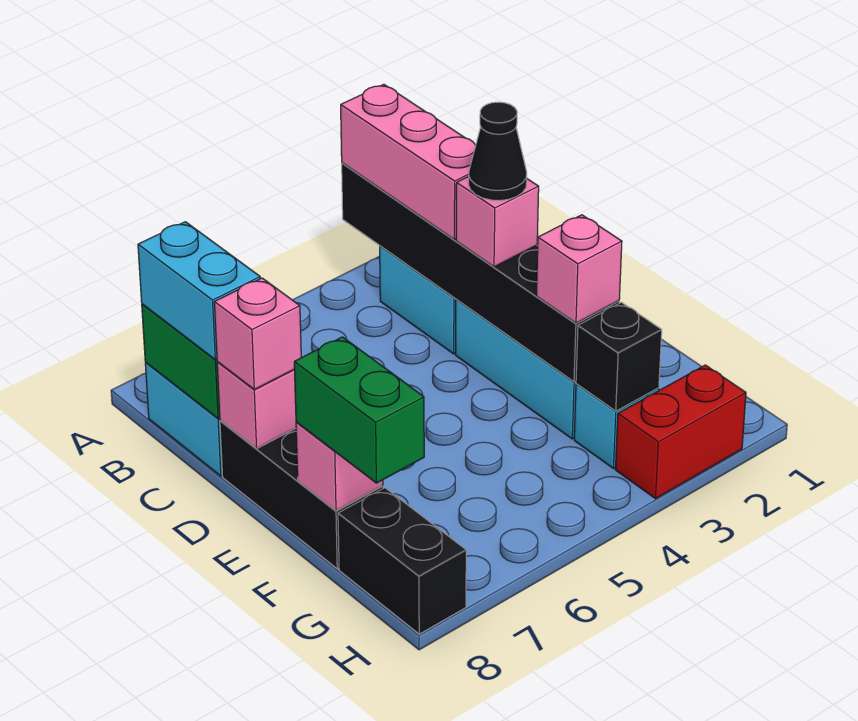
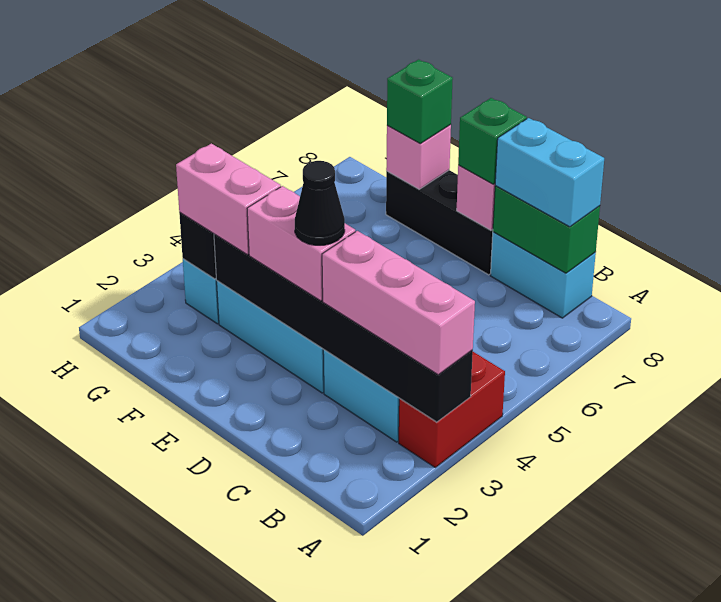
pink brick D3 level 3 -> pink brick D3:E3 level 3
pink brick D8 level 3 -> green brick D8 level 3
pink brick F3 level 3 -> pink brick F3:G3 level 3
green brick F8:G8 level 3 -> green brick F8 level 3
black brick G8:H8 level 1 -> none
red brick H2:H3 level 1 -> red brick A3:A4 level 1

